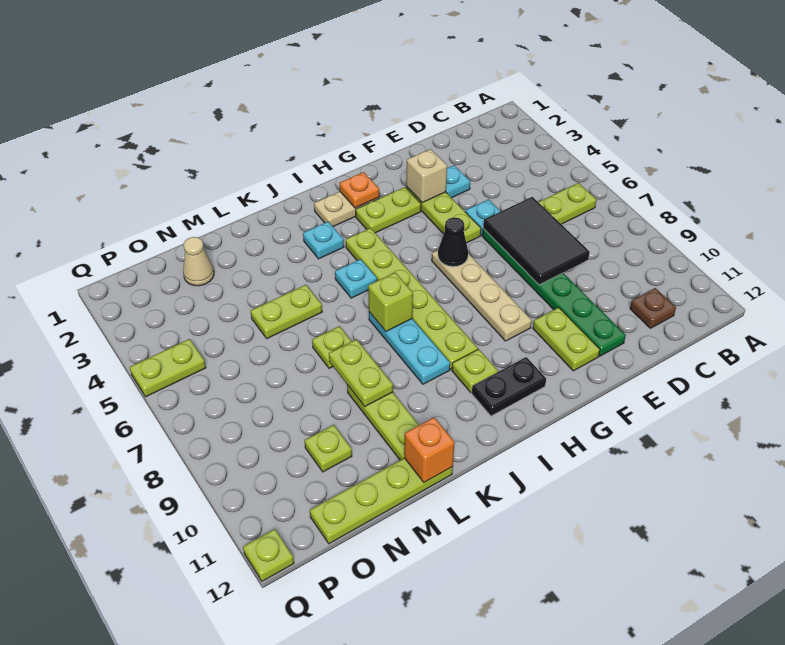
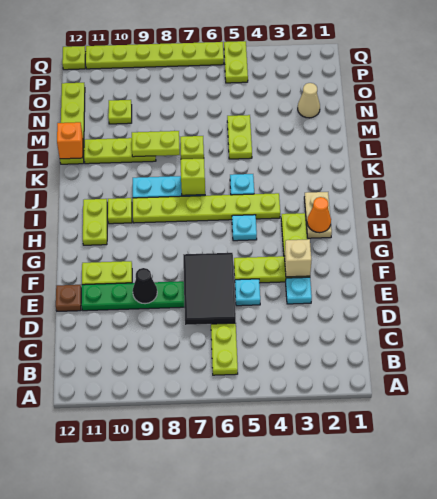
brown plate C11 level 1 -> brown plate E12 level 1
black tile D6:E8 level 2 -> black tile D6:F7 level 2
tan plate G6:G9 level 1 -> none
black cone G6 level 2 -> black cone E9 level 2
orange plate H2 level 2 -> orange cone H2 level 2
black plate H11:I11 level 1 -> lime plate H11:I11 level 1
cyan plate J3 level 1 -> cyan plate H5 level 1
none -> lime plate Q6:Q11 level 1

